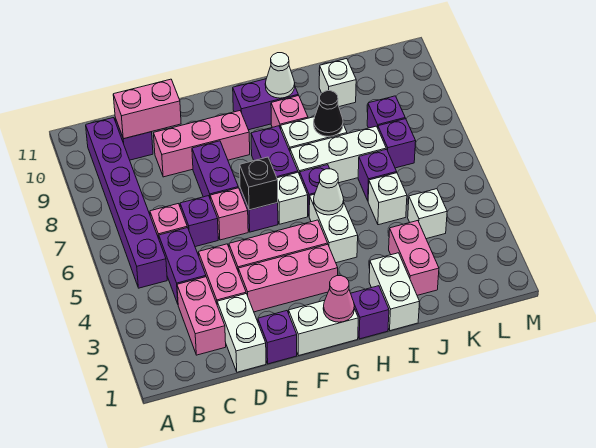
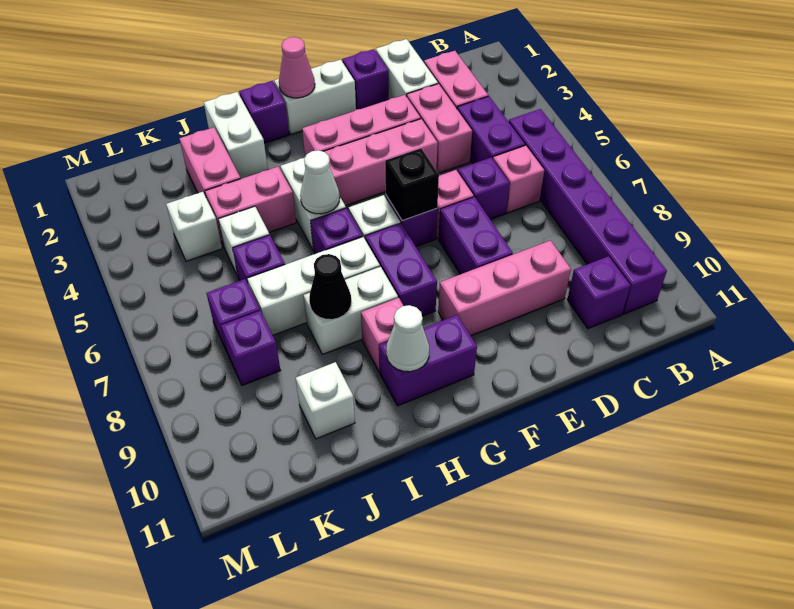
pink brick C10:D10 level 2 -> pink brick I4:J4 level 1

